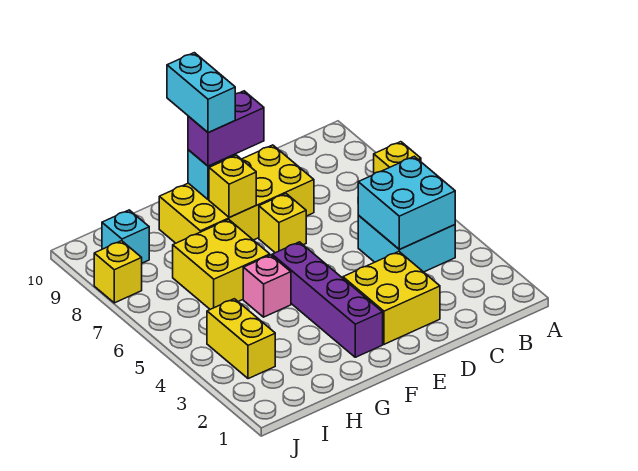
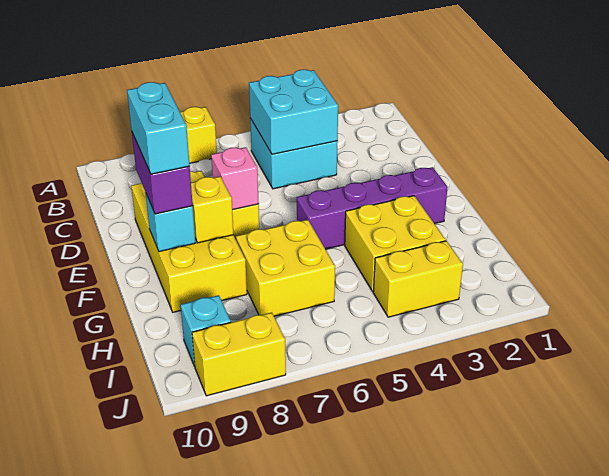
yellow brick D2:E3 level 1 -> yellow brick G3:H4 level 1
cyan brick F9:F10 level 4 -> cyan brick E9:F9 level 4
pink brick G5 level 1 -> pink brick E7 level 2
yellow brick J8 level 1 -> yellow brick J8:J9 level 1

